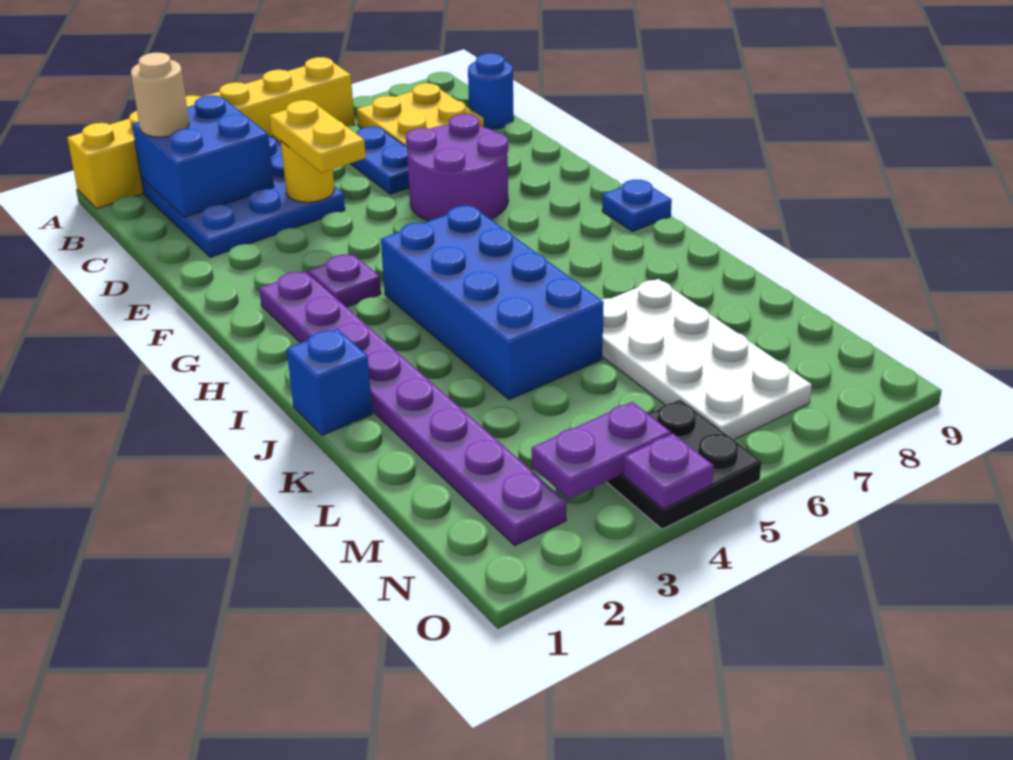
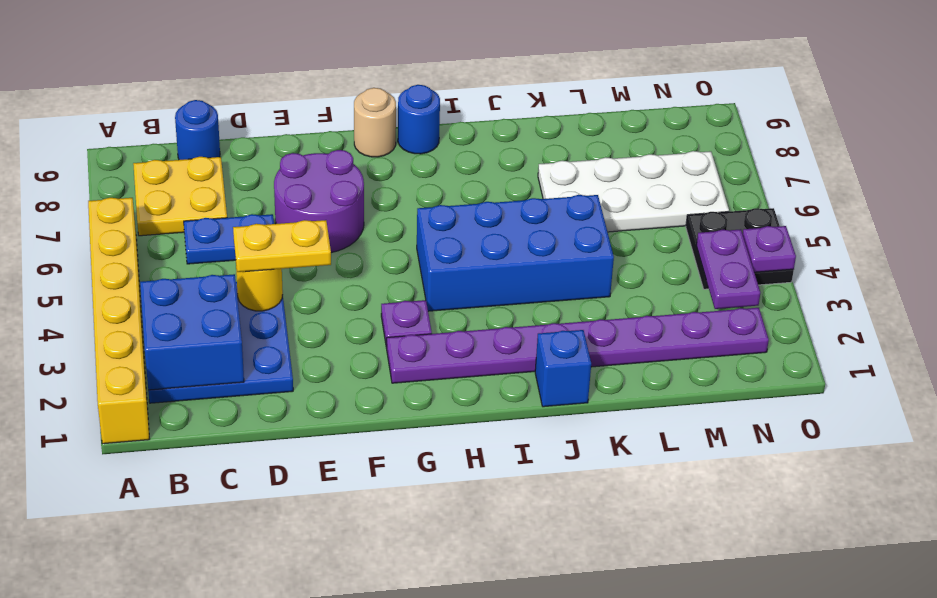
tan round brick B2 level 3 -> tan round brick G9 level 1
blue plate H9 level 1 -> blue round brick H9 level 1

